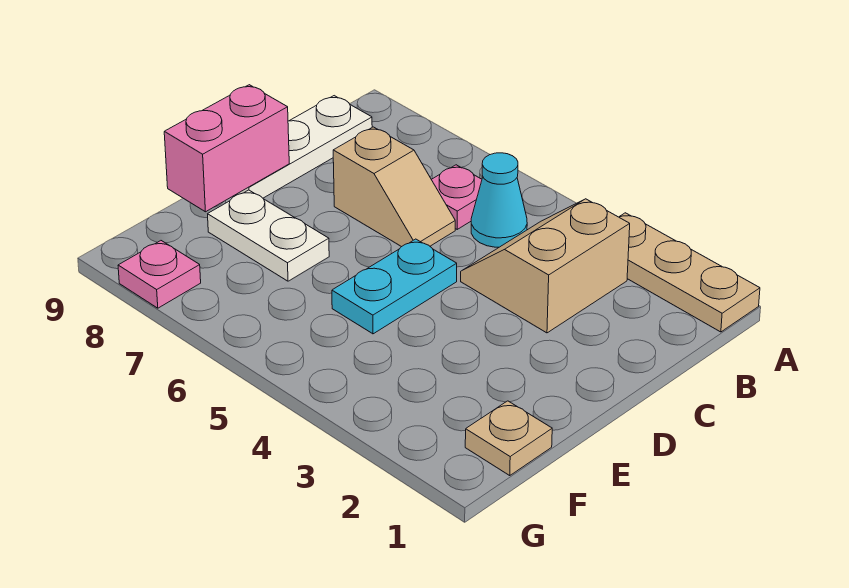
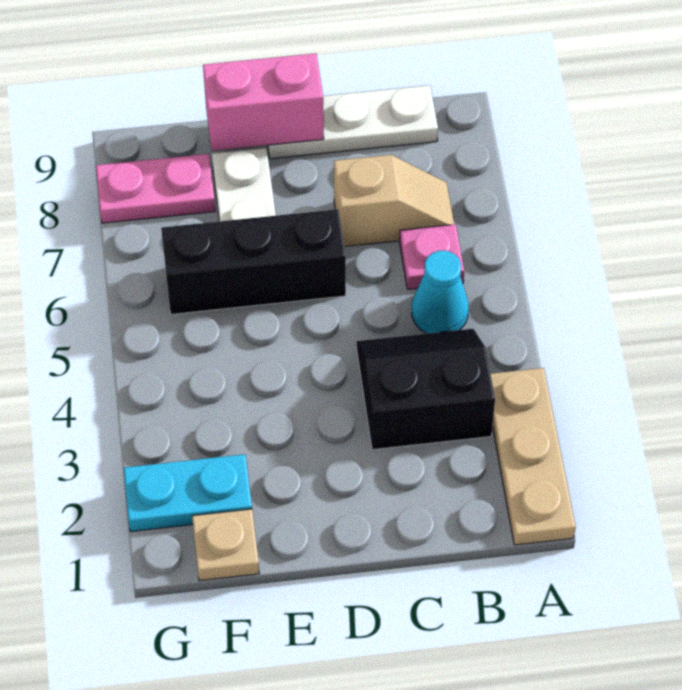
tan slope B3:C4 level 1 top 3 -> black slope B3:C4 level 1 top 3
tan slope C6:C7 level 1 top 7 -> tan slope B7:C7 level 1 top C
cyan plate D5:E5 level 1 -> cyan plate F2:G2 level 1
none -> black brick D6:F6 level 1
pink plate G8 level 1 -> pink plate F8:G8 level 1

